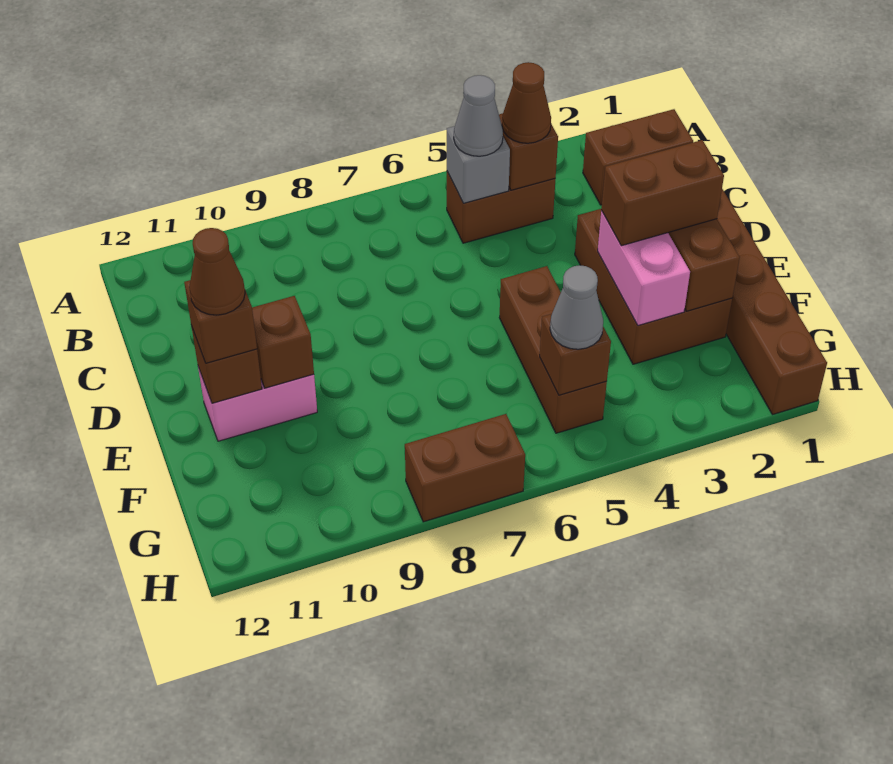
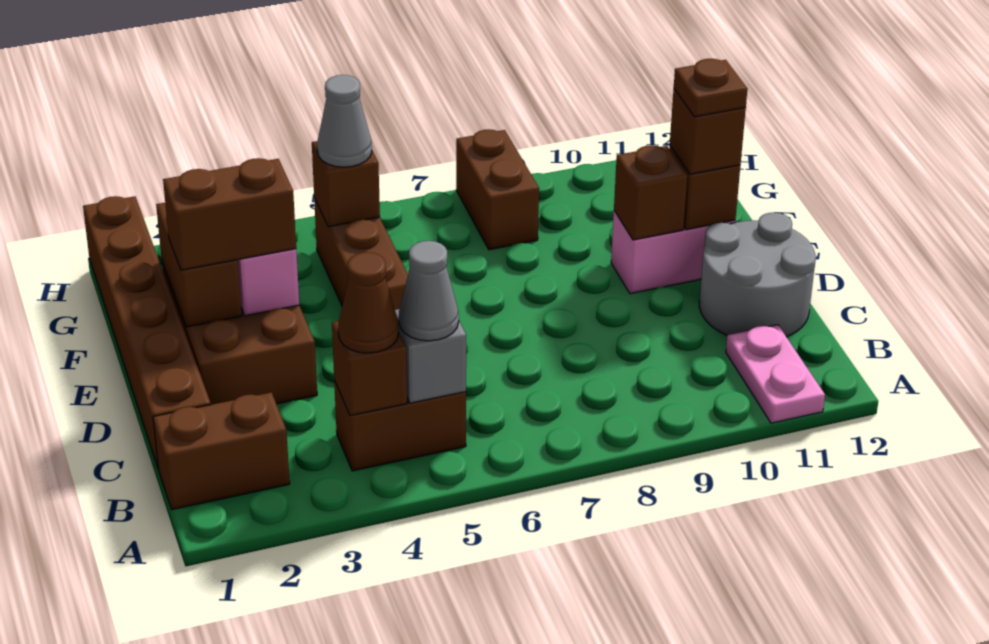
none -> pink plate A11:B11 level 1
none -> grey round brick C11:D12 level 1
brown cone E11 level 4 -> brown plate E11 level 4
brown brick H7:H8 level 1 -> brown brick G8:H8 level 1

